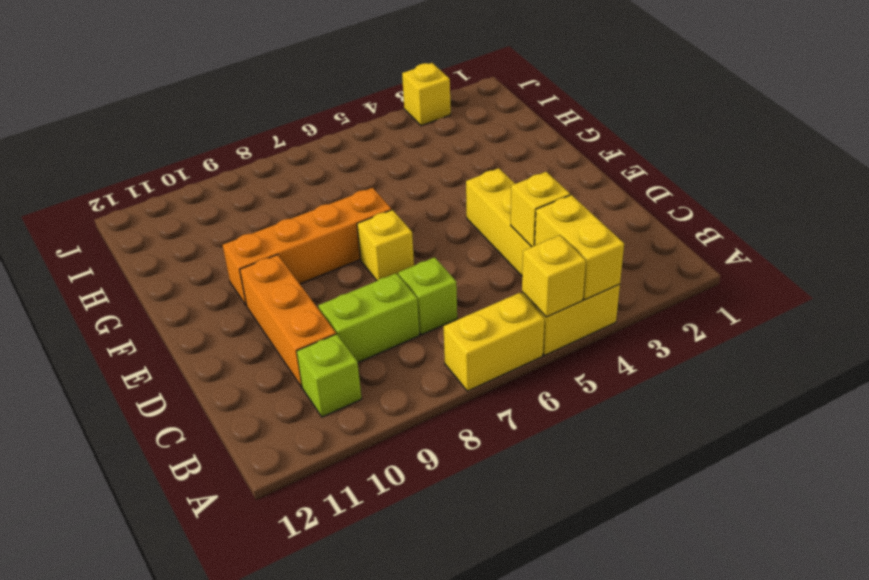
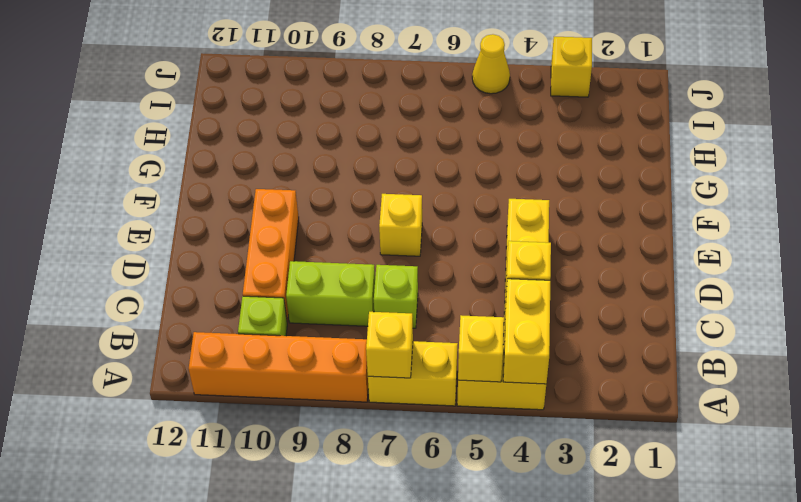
none -> yellow brick A7 level 2
orange brick F7:F10 level 1 -> orange brick A8:A11 level 1
none -> yellow cone J5 level 1

